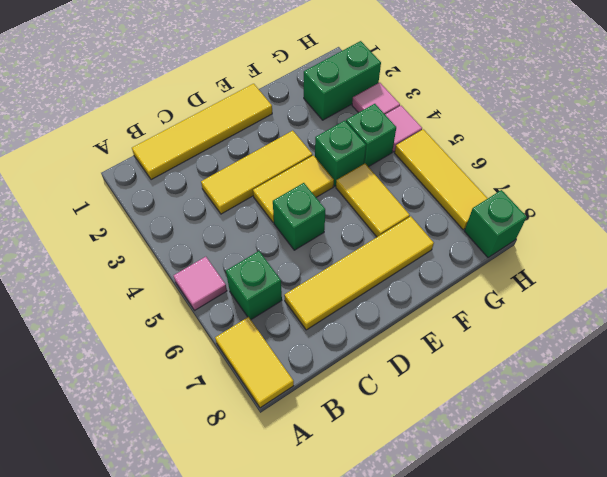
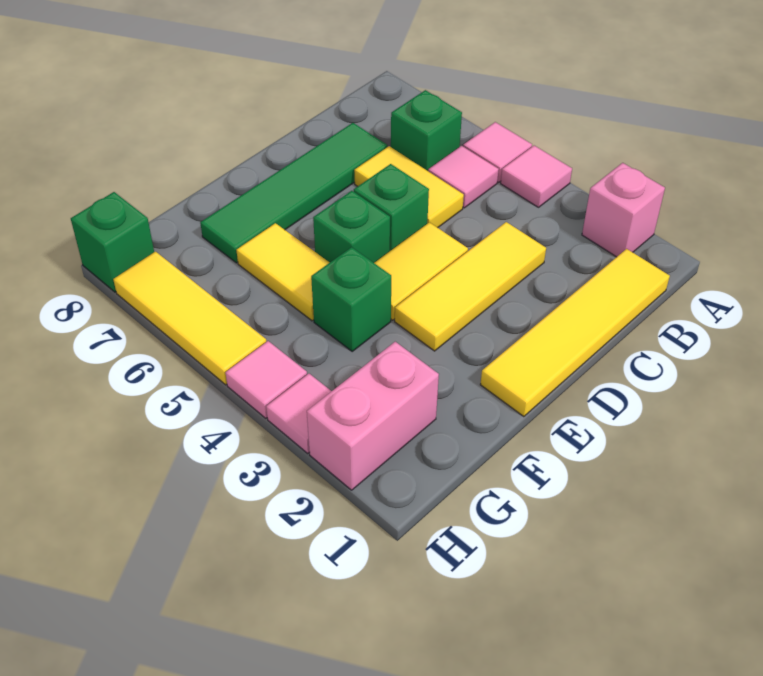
none -> pink brick A2 level 1
none -> pink tile A4 level 1
yellow tile A7:A8 level 1 -> yellow tile C5:C6 level 1
none -> pink tile B5 level 1
yellow tile C7:F7 level 1 -> green tile C7:F7 level 1
green brick G2:H2 level 1 -> pink brick G2:H2 level 1
green brick G4 level 1 -> green brick E5 level 1

